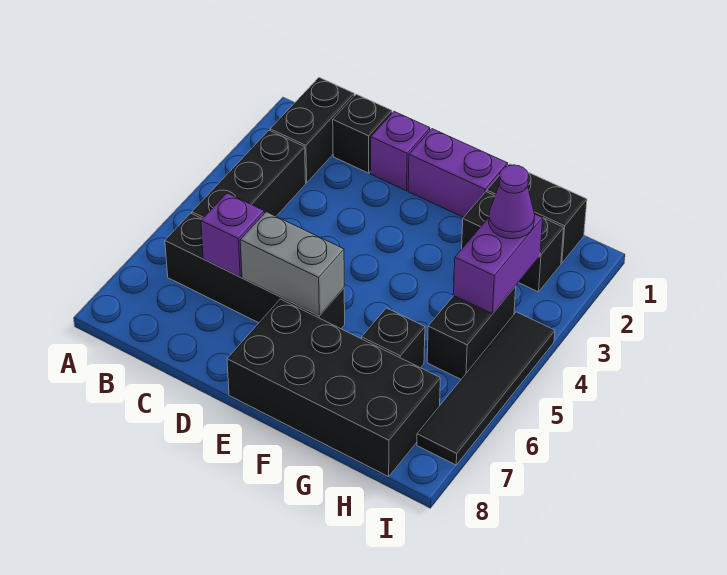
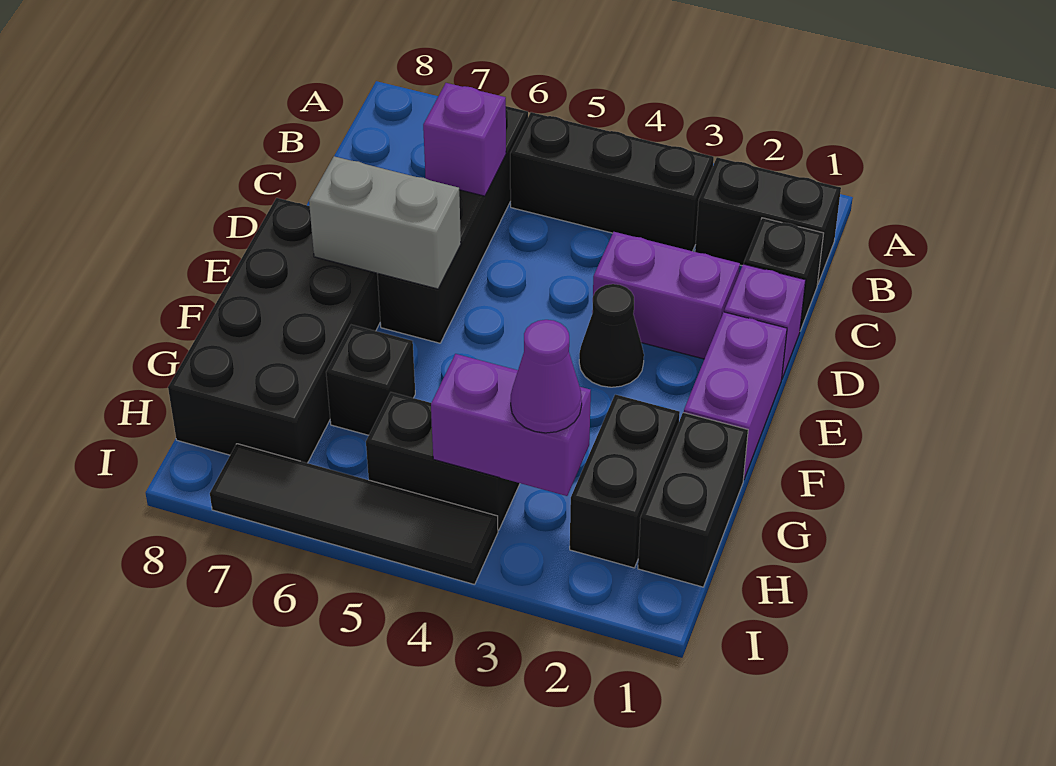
none -> purple brick D2:D3 level 1
grey brick D6:E6 level 2 -> grey brick E6:E7 level 2
none -> black cone E3 level 1

